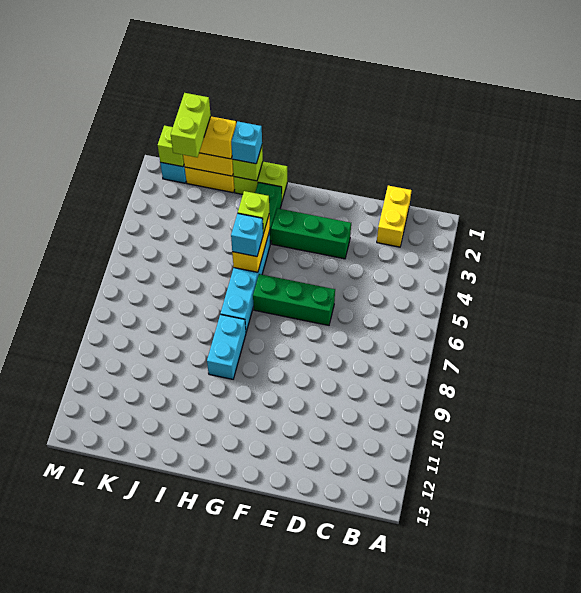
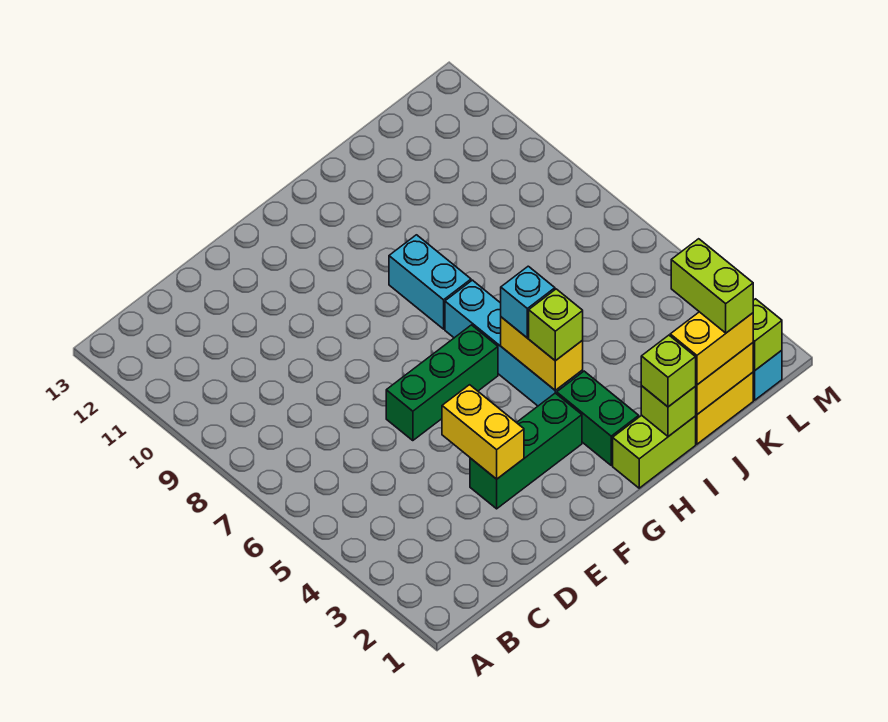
yellow brick C1:C2 level 1 -> yellow brick E3:E4 level 2
cyan brick I1 level 3 -> lime brick I1 level 3

